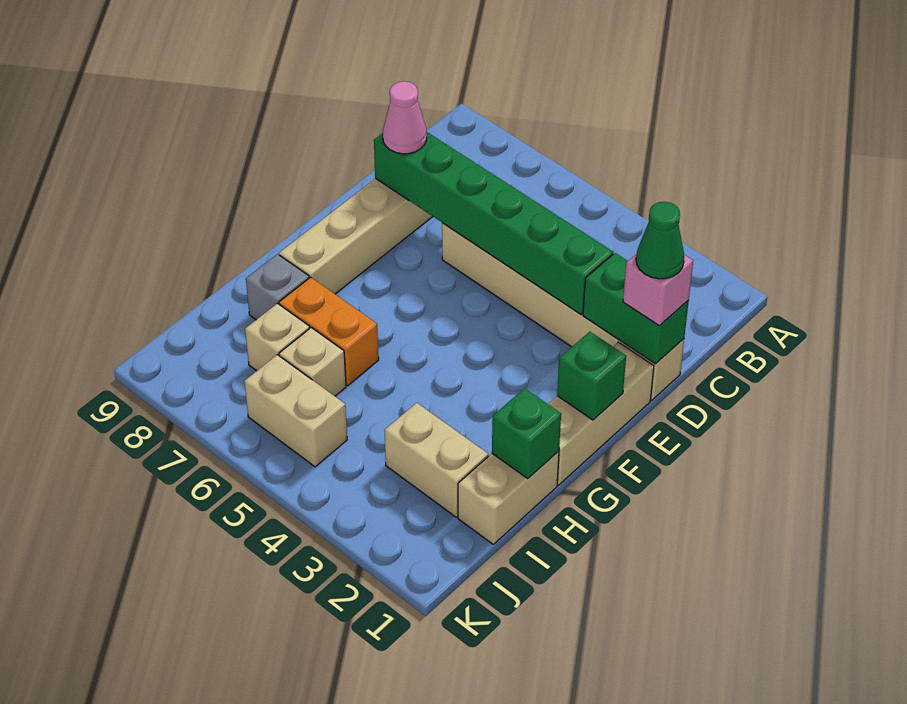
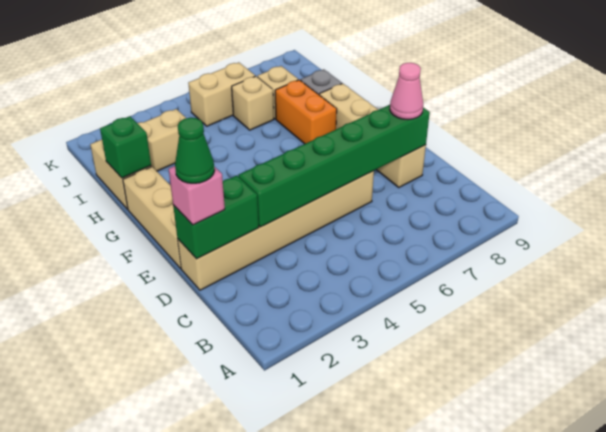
green brick F1 level 2 -> none
orange brick H6:H7 level 1 -> orange brick G7:H7 level 1

